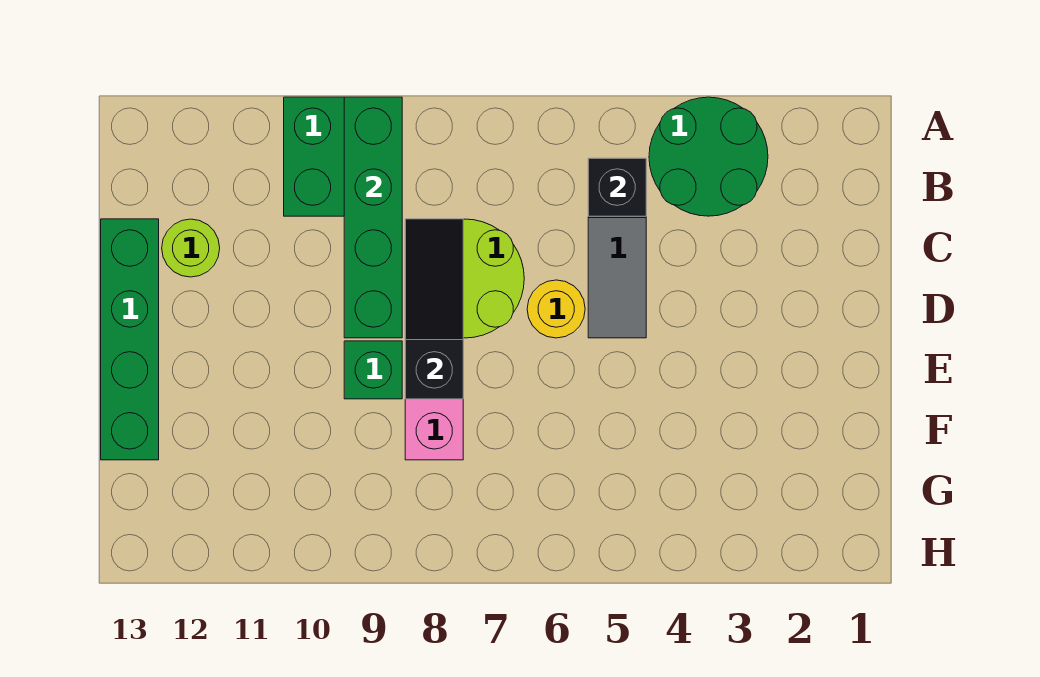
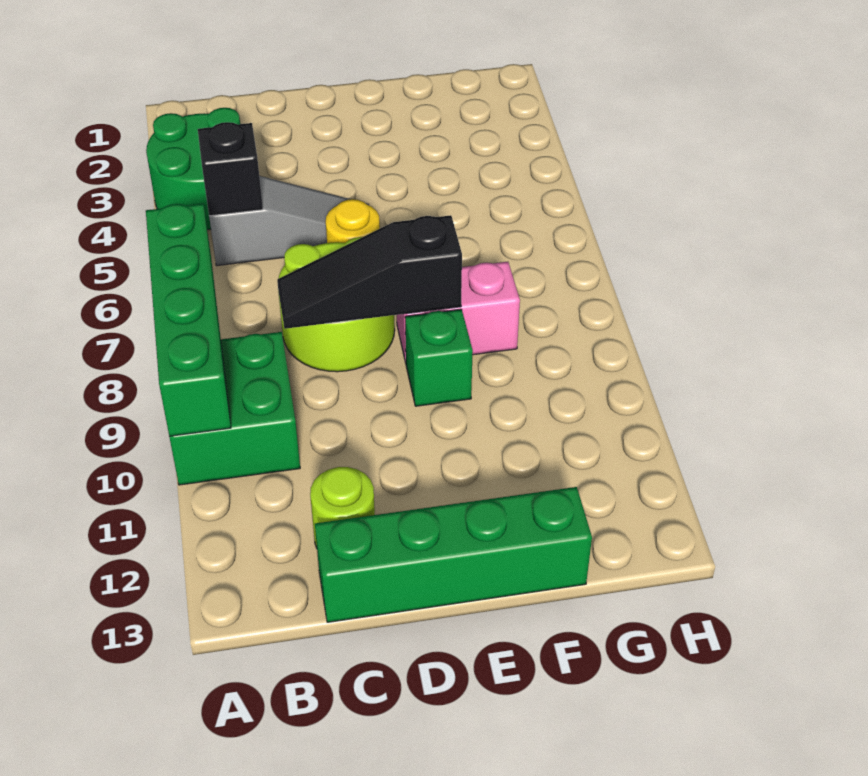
green brick A9:D9 level 2 -> green brick A7:A10 level 2

